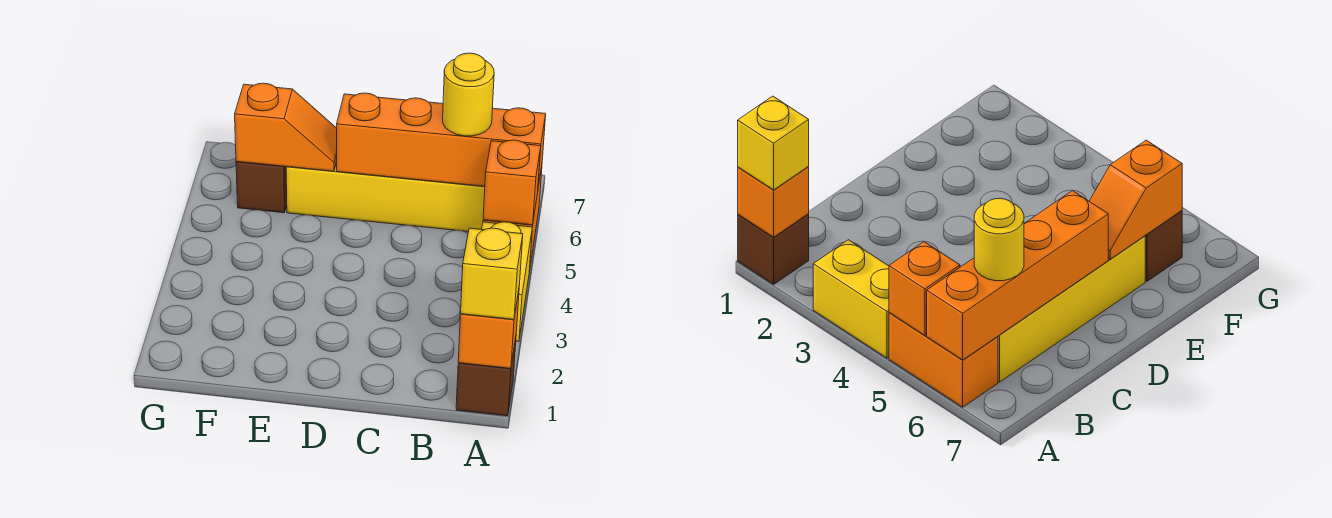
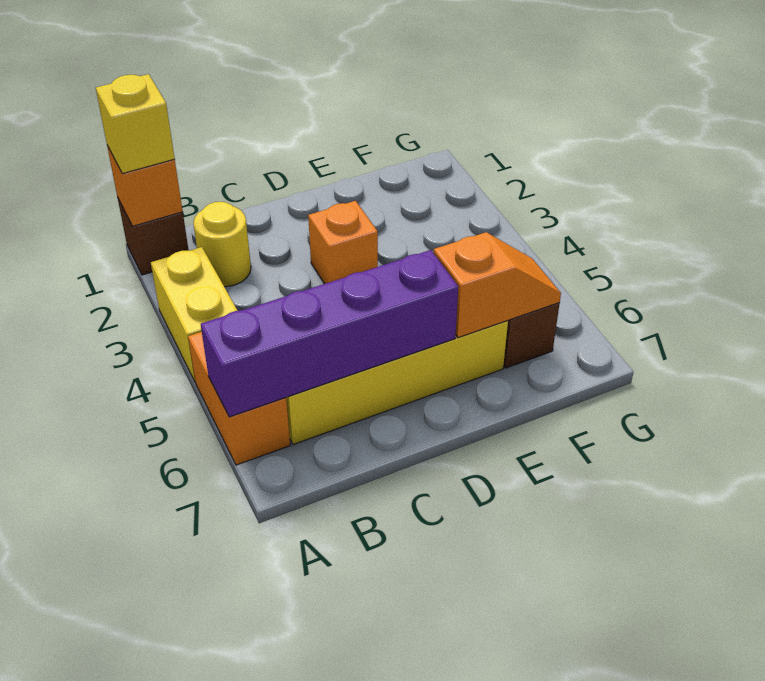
orange brick A5 level 2 -> orange brick D3 level 1
orange brick A6:D6 level 2 -> purple brick A6:D6 level 2
yellow round brick B6 level 3 -> yellow round brick B2 level 1
orange slope E6:F6 level 2 top F -> orange slope E6:F6 level 2 top E

